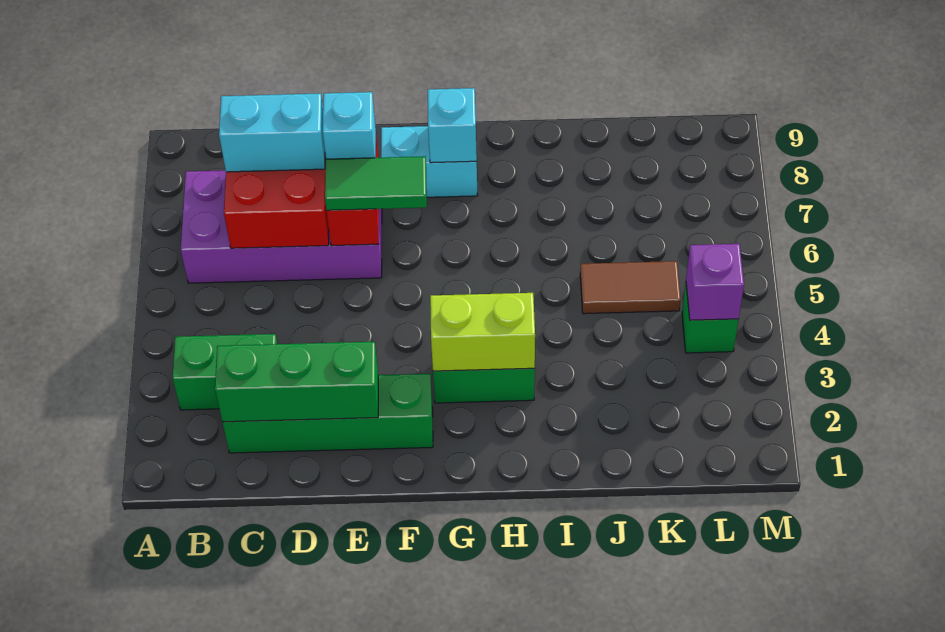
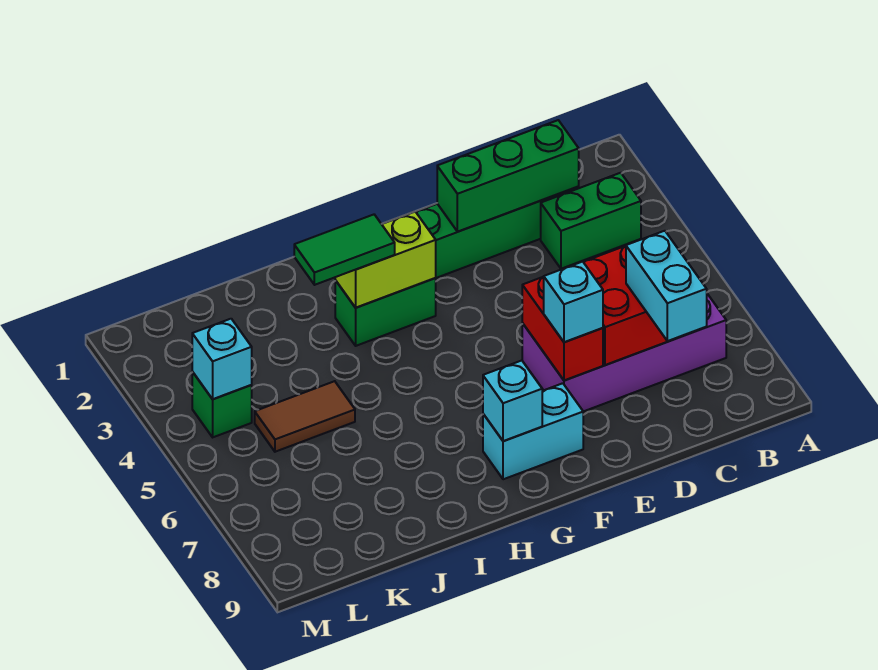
cyan brick C7:D7 level 3 -> cyan brick C7:C8 level 3
green tile E6:F6 level 3 -> green tile H3:I3 level 3
purple brick L4 level 2 -> cyan brick L4 level 2

